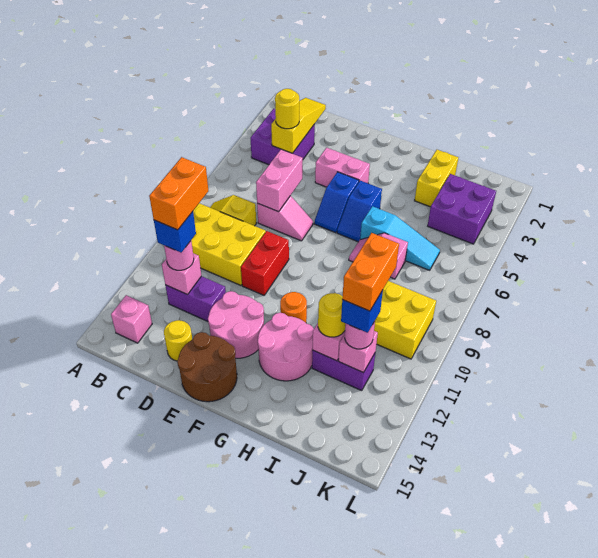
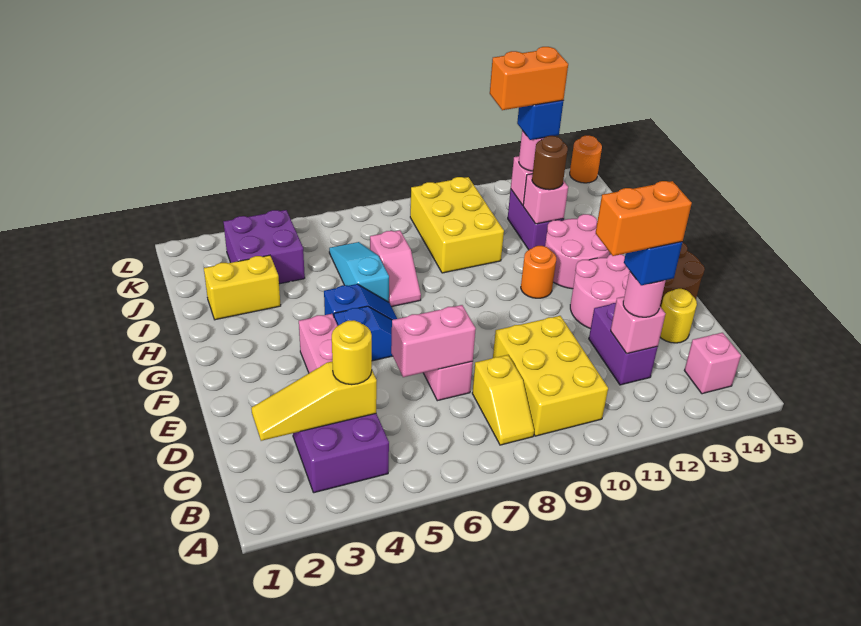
red brick E9:E10 level 1 -> none
yellow round brick I12 level 3 -> brown round brick I12 level 3
none -> orange round brick L15 level 1

